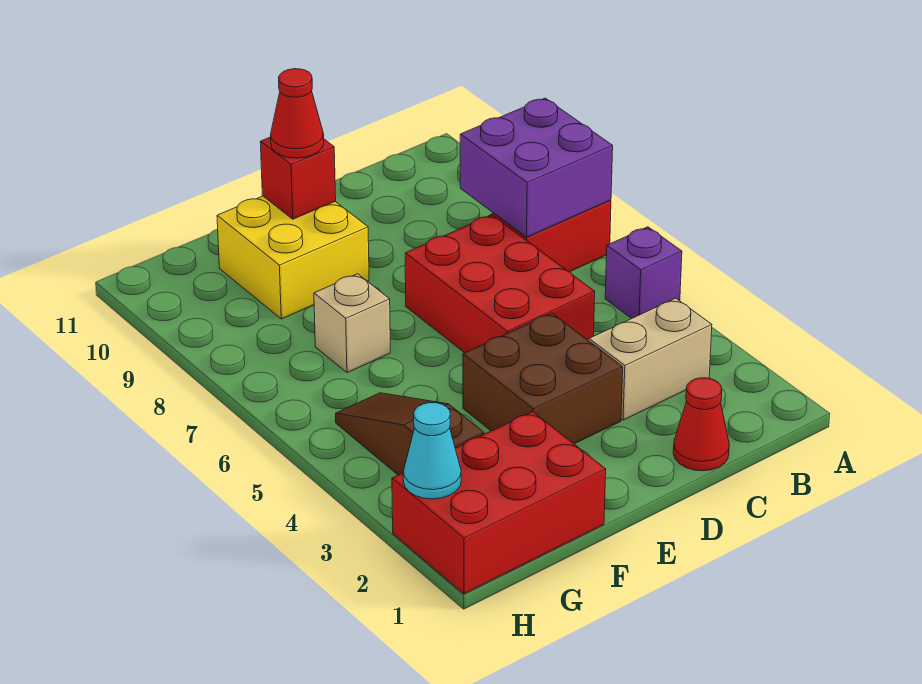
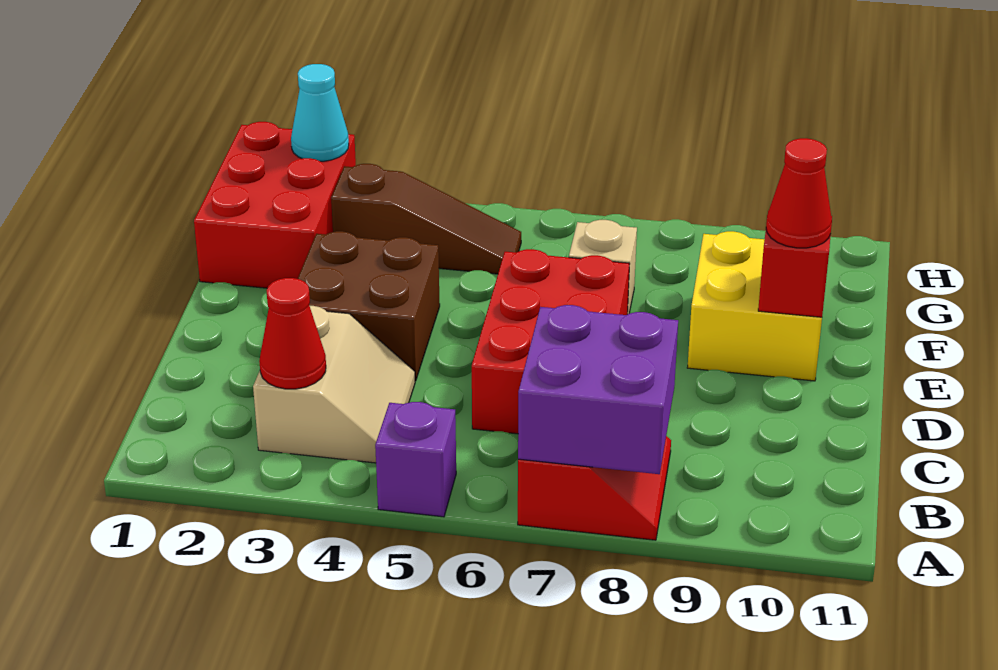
red cone C1 level 1 -> red cone B3 level 2
red brick C5:D7 level 1 -> red brick C6:E7 level 1

